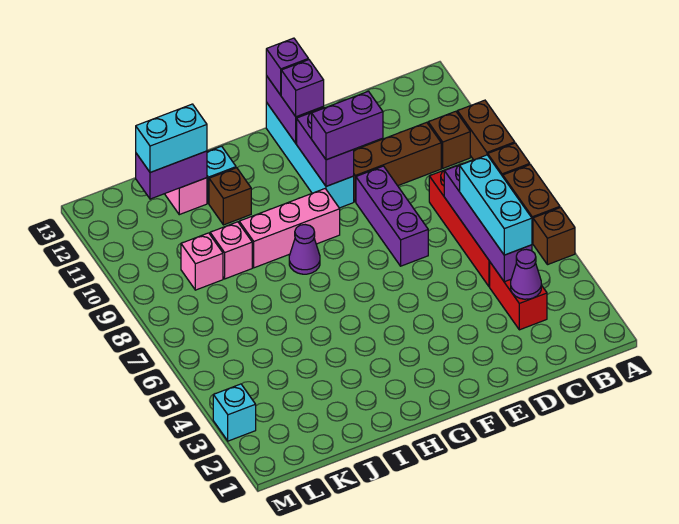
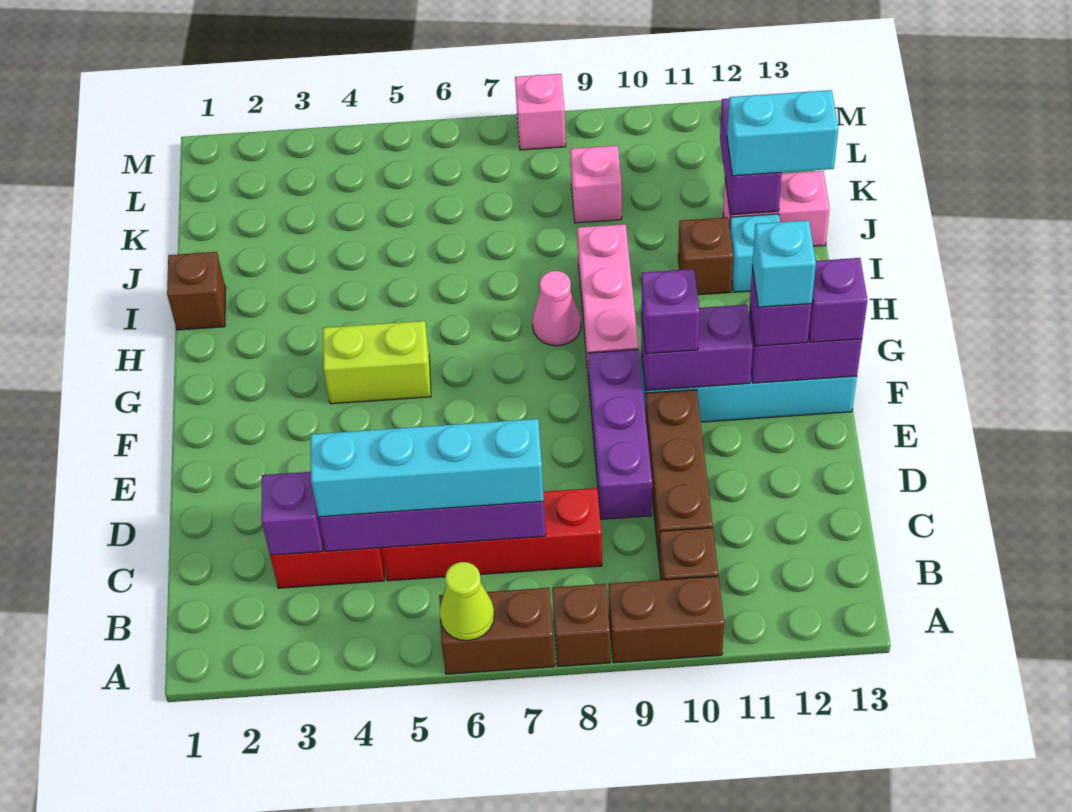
brown brick A5 level 1 -> brown brick I1 level 1
none -> lime cone A6 level 2
purple cone C3 level 2 -> purple brick C3 level 2
cyan brick C4:C6 level 3 -> cyan brick C4:C7 level 3
purple brick E7:E9 level 1 -> purple brick D9:F9 level 1
purple brick E10:F10 level 3 -> purple brick F10 level 3
none -> lime brick G4:G5 level 1
purple cone H8 level 1 -> pink cone H8 level 1
pink brick J9 level 1 -> pink brick M8 level 1
cyan brick J12:K12 level 3 -> cyan brick J12:J13 level 3
cyan brick M3 level 1 -> cyan brick F12 level 4

